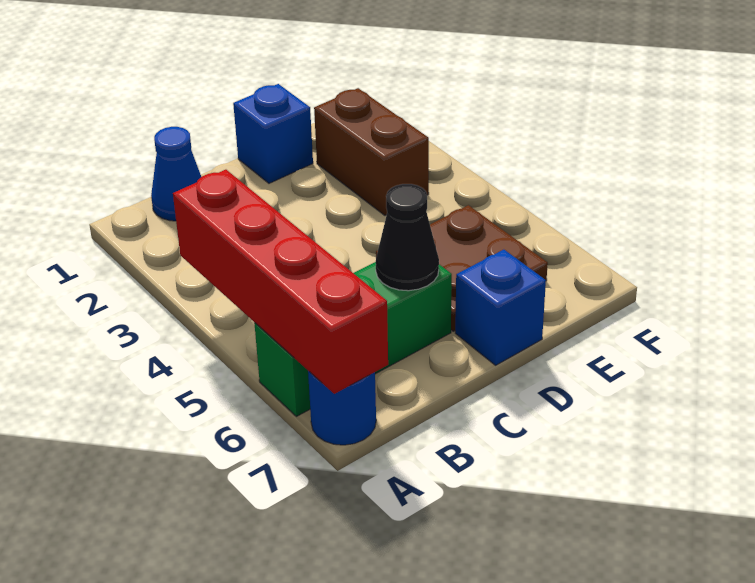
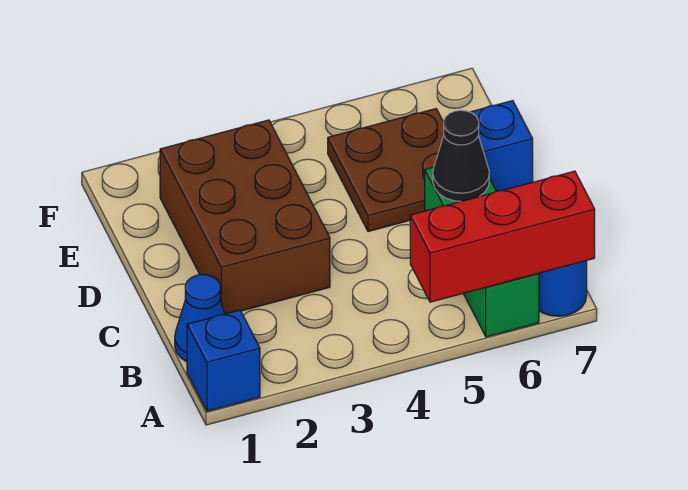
red brick A4:A7 level 2 -> red brick A5:A7 level 2
blue brick D1 level 1 -> blue brick A1 level 1
brown brick E2:E3 level 1 -> brown brick C2:E3 level 1

